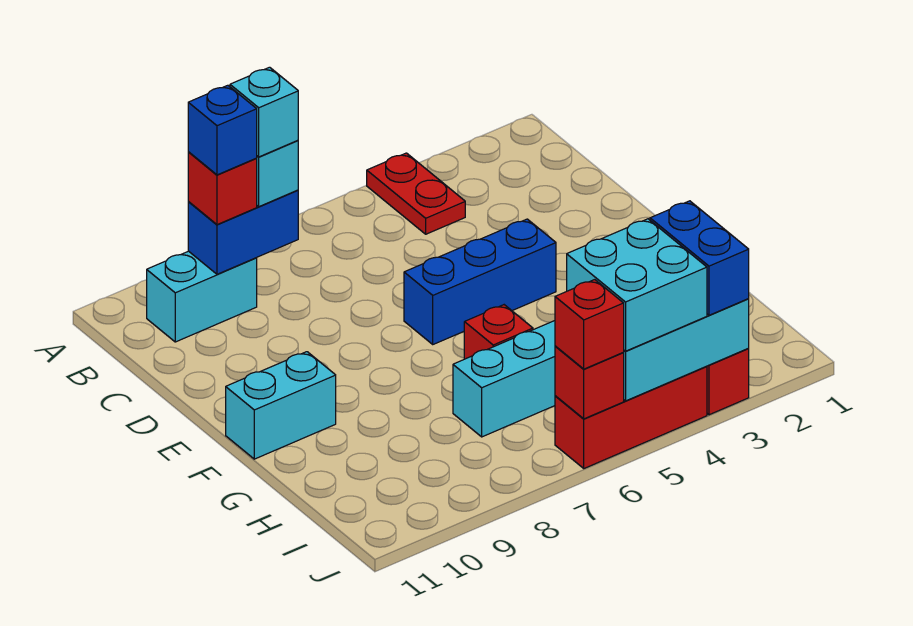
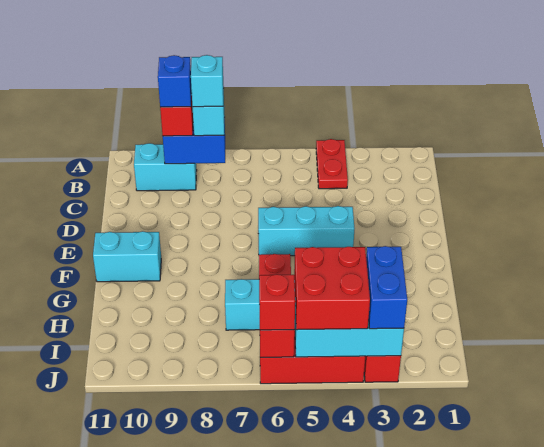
blue brick E4:E6 level 1 -> cyan brick E4:E6 level 1
cyan brick I4:J5 level 3 -> red brick I4:J5 level 3

